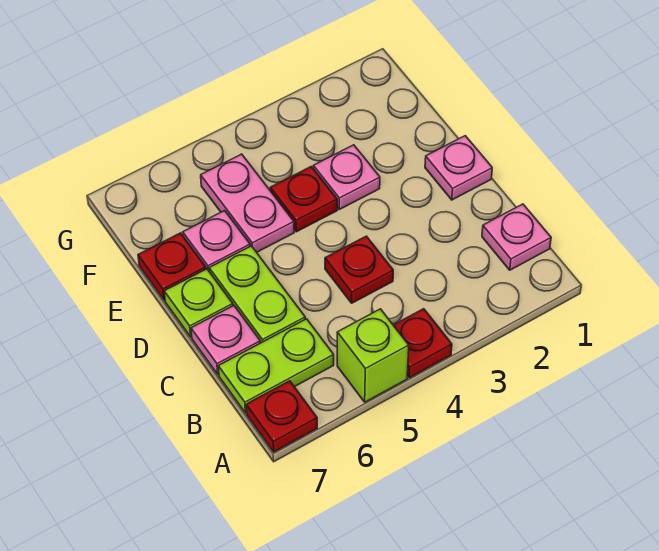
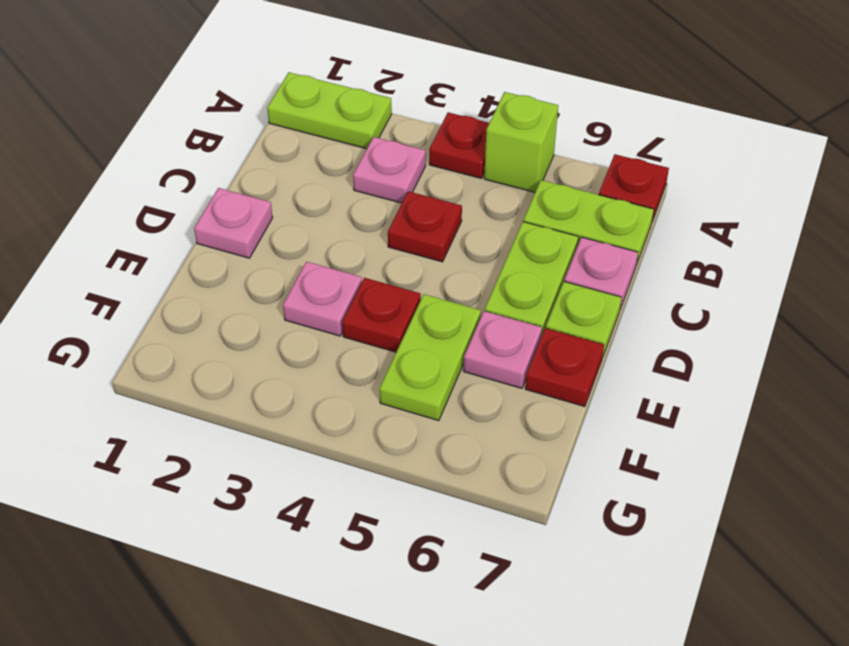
none -> lime plate A1:A2 level 1
pink plate B1 level 1 -> pink plate B3 level 1
pink plate E5:F5 level 1 -> lime plate E5:F5 level 1

